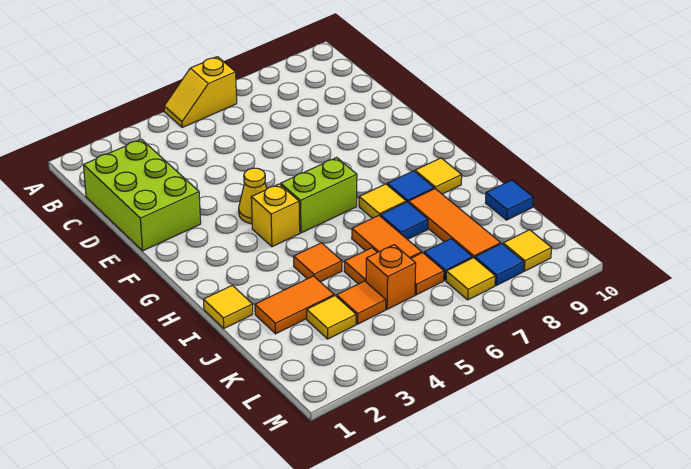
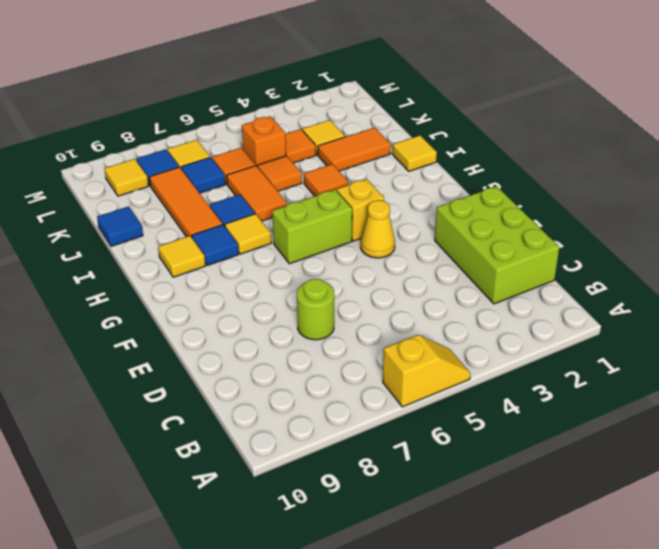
none -> lime round brick D7 level 1

